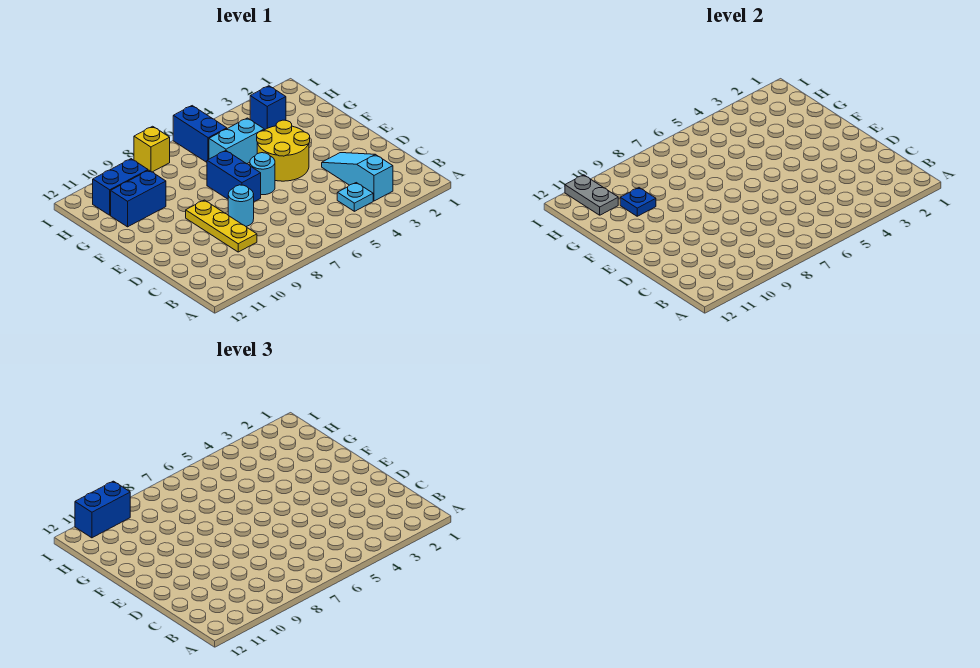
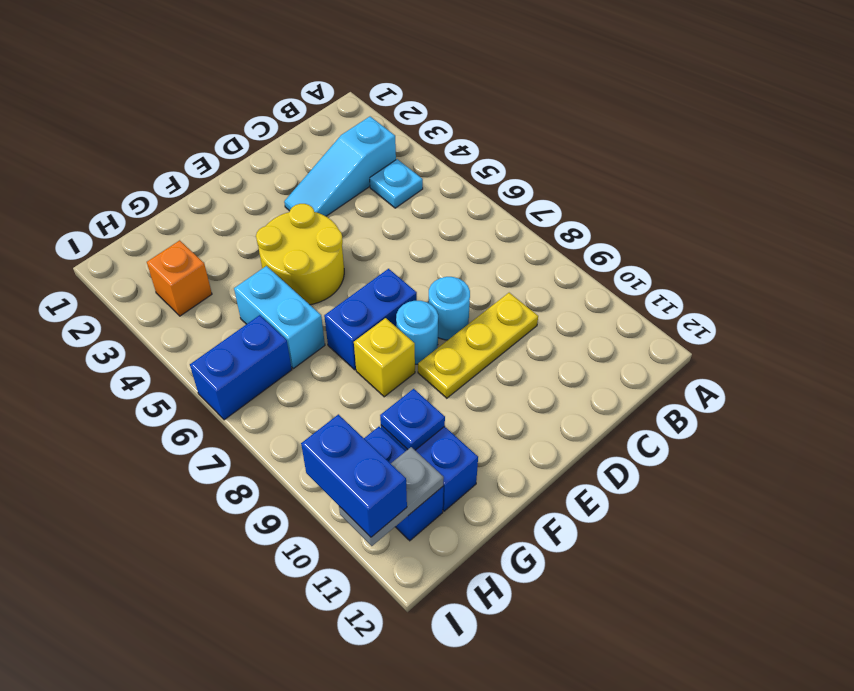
cyan round brick E6 level 1 -> cyan round brick E8 level 1
blue brick H3 level 1 -> orange brick H3 level 1
yellow brick I8 level 1 -> yellow brick F8 level 1

